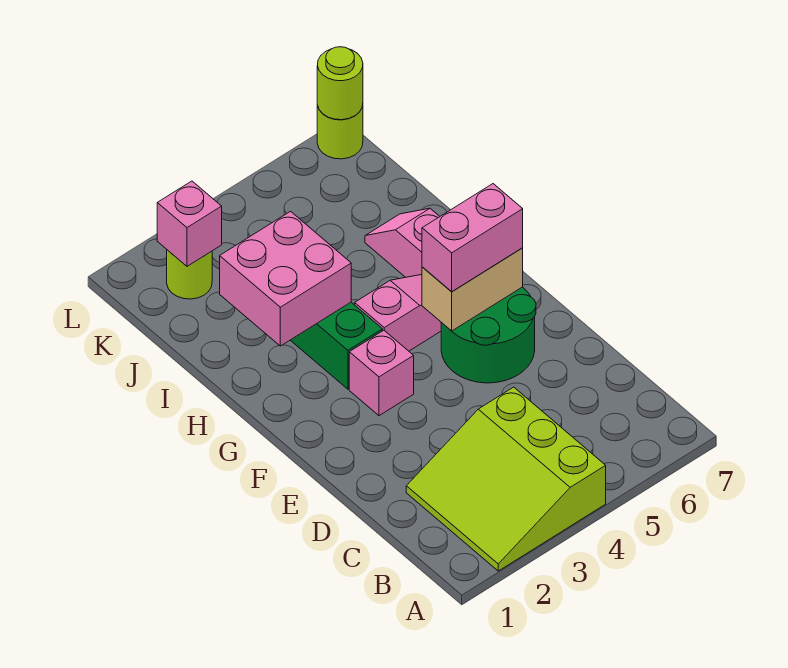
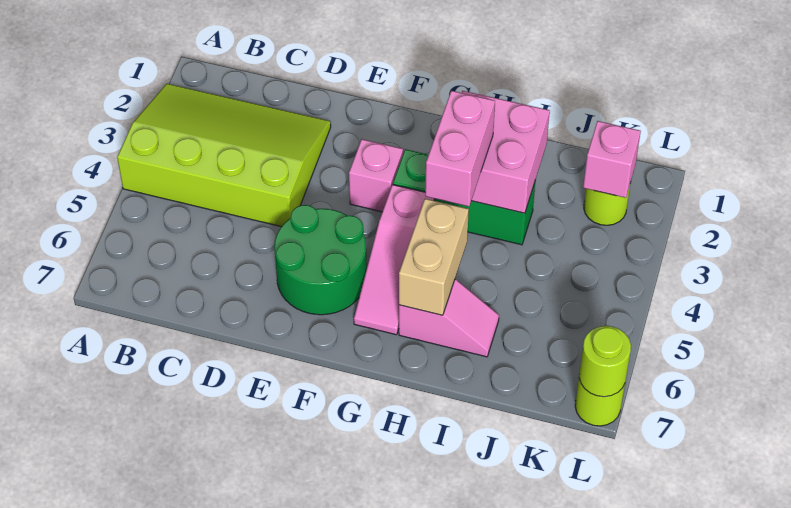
lime slope A2:C4 level 1 top 4 -> lime slope A2:D4 level 1 top 4
tan brick F5:F6 level 2 -> tan brick H5:H6 level 2
pink brick F5:F6 level 3 -> pink brick H3:H4 level 3

